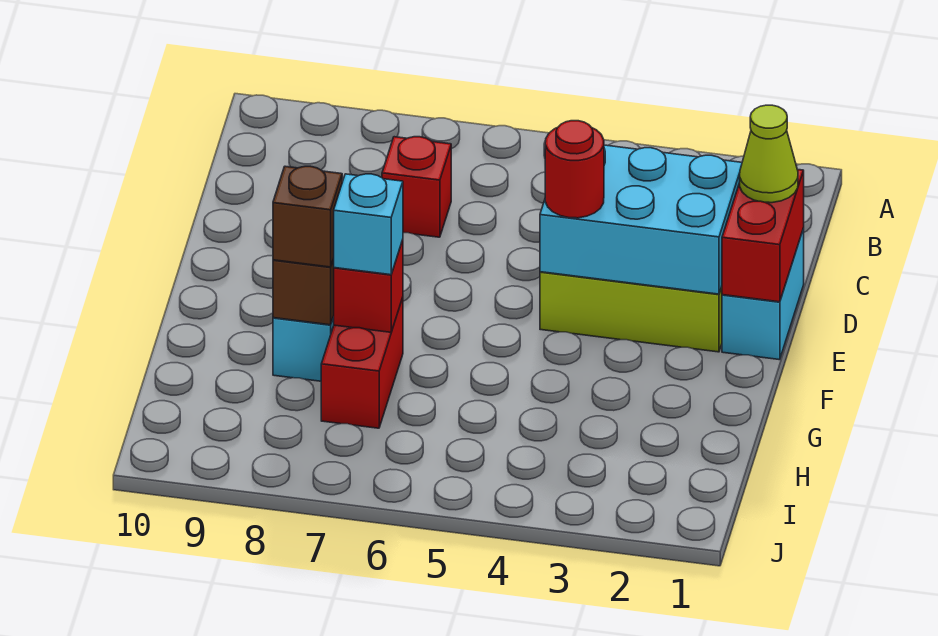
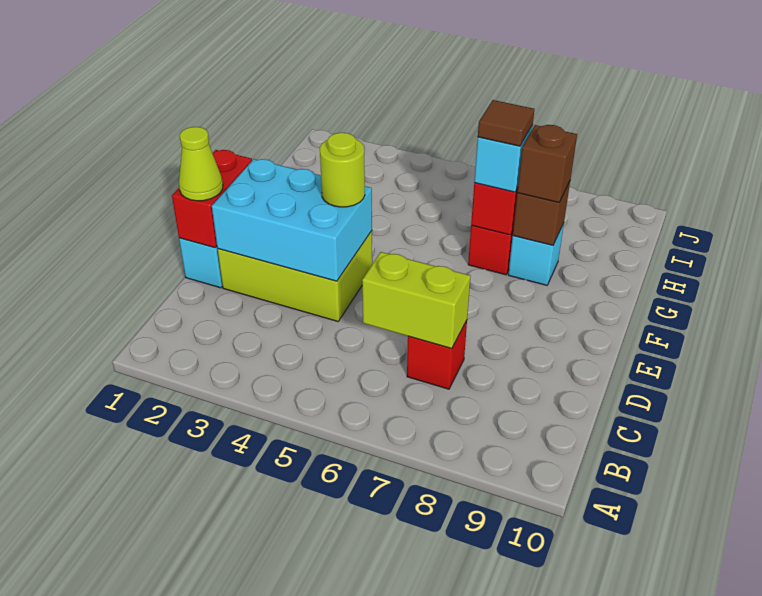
none -> lime brick C6:C7 level 2
red round brick E4 level 3 -> lime round brick E4 level 3
none -> brown tile G7 level 4

